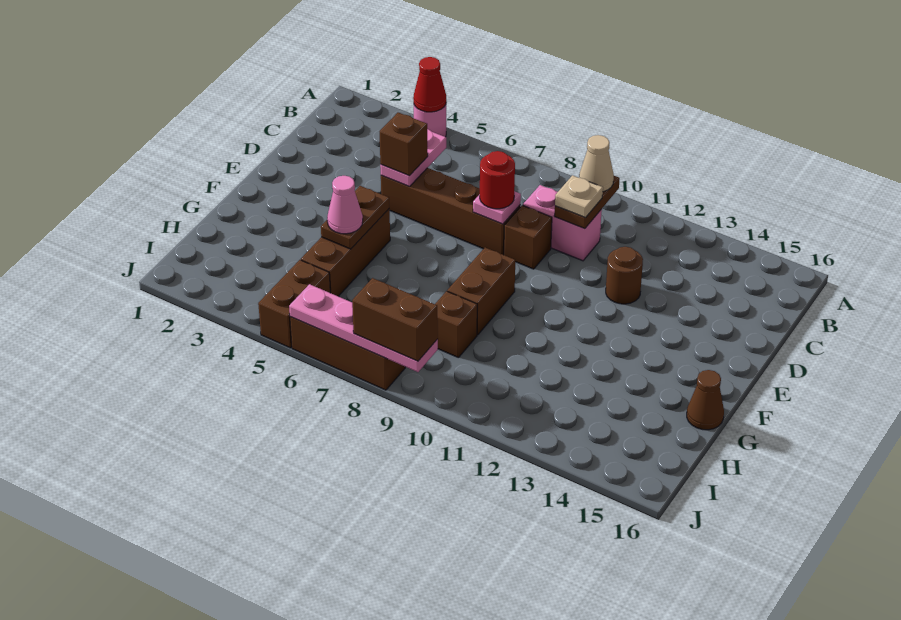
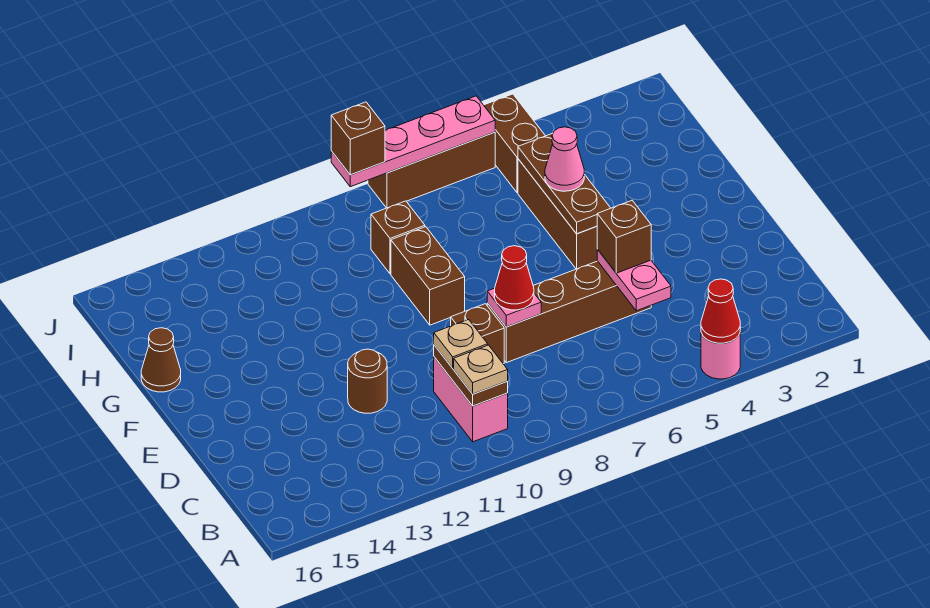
tan cone B10 level 3 -> tan plate B10 level 3
pink brick C9:C10 level 1 -> pink brick B10:C10 level 1
red round brick D8 level 3 -> red cone D8 level 3
brown plate F5:G5 level 2 -> brown plate F5:H5 level 2
brown brick J8:J9 level 3 -> brown brick J9 level 3

